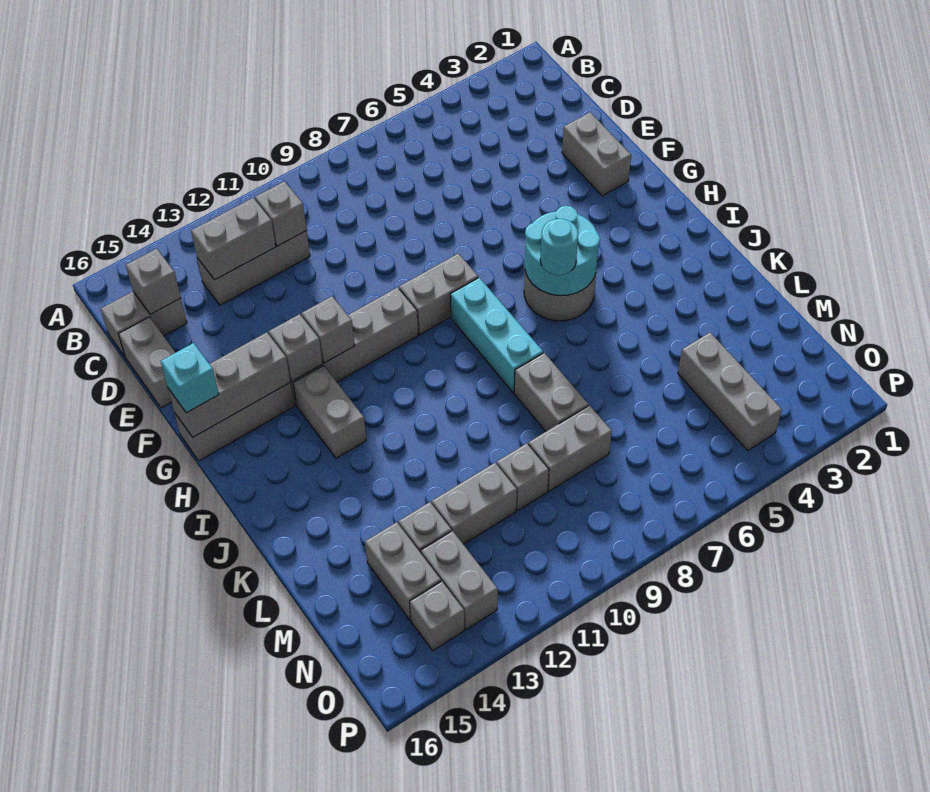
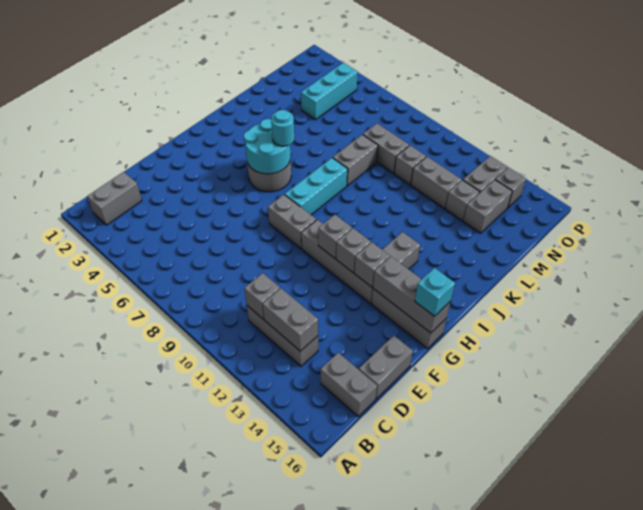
grey brick C15 level 2 -> grey brick G11 level 2
grey brick E2:F2 level 1 -> grey brick B2:C2 level 1
grey brick M4:O4 level 1 -> cyan brick M4:O4 level 1

